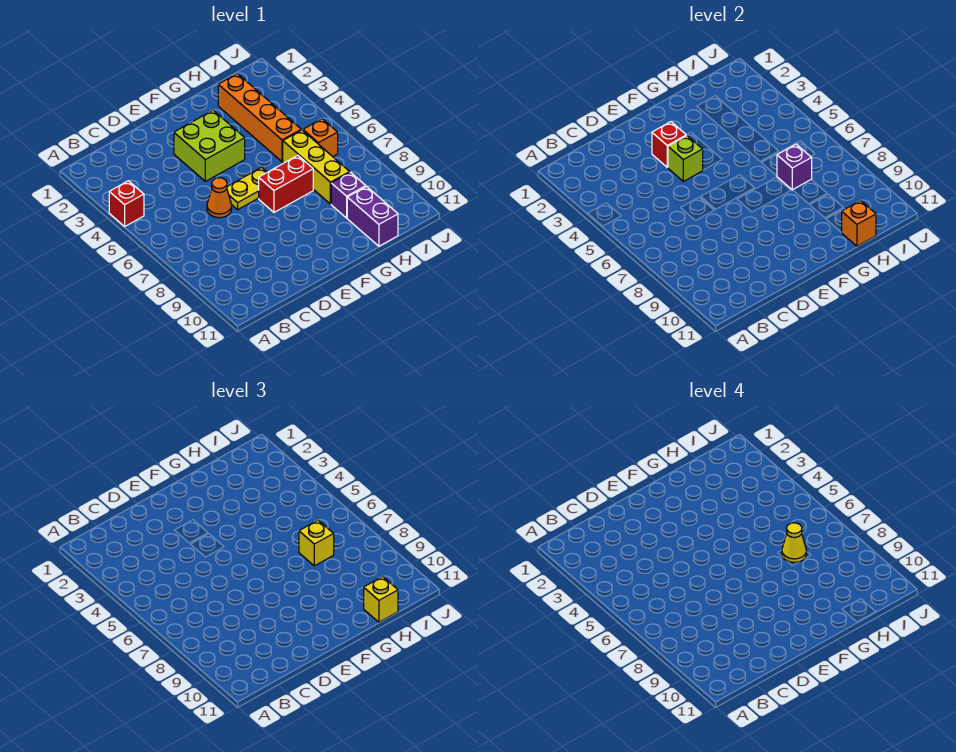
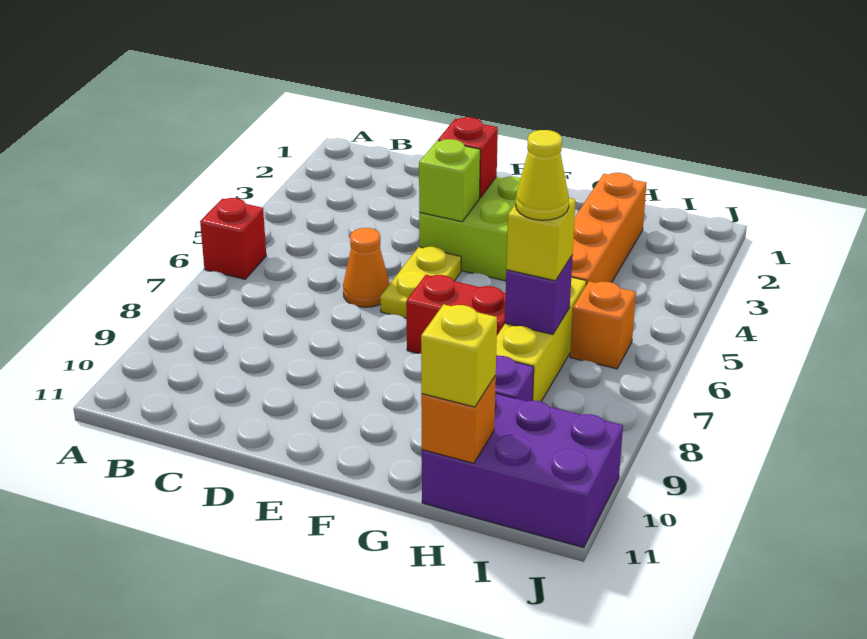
red brick A4 level 1 -> red brick A6 level 1
yellow plate E6:F6 level 1 -> yellow plate E5:E6 level 1
purple brick H10:H11 level 1 -> purple brick H10:J11 level 1

